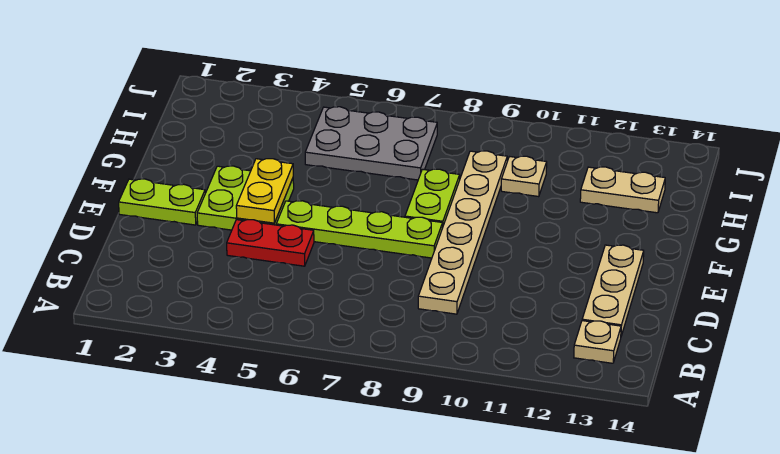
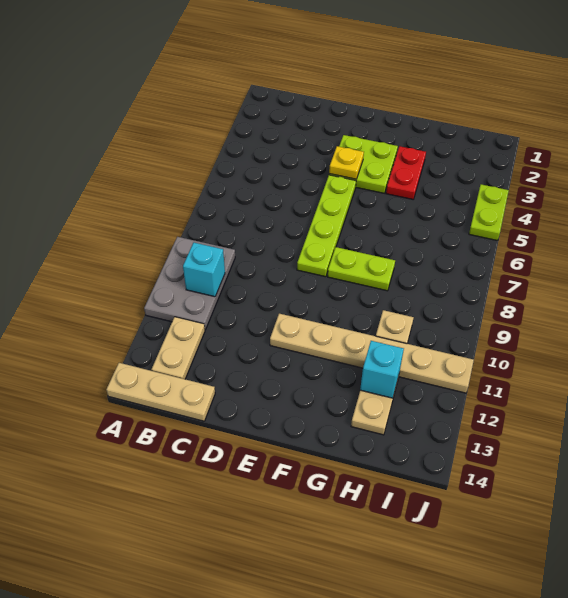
none -> cyan brick B10 level 2
tan plate B13 level 1 -> tan plate B12:B13 level 1
tan plate C9:H9 level 1 -> tan plate E11:J11 level 1
tan plate C13:E13 level 1 -> tan plate A14:C14 level 1
red plate D4:D5 level 1 -> red plate G3:G4 level 1
lime plate E1:E2 level 1 -> lime plate J4:J5 level 1
yellow plate E4:F4 level 2 -> yellow plate E4 level 2
grey plate H5:I7 level 1 -> grey plate A9:B11 level 1
none -> cyan brick H12 level 2

